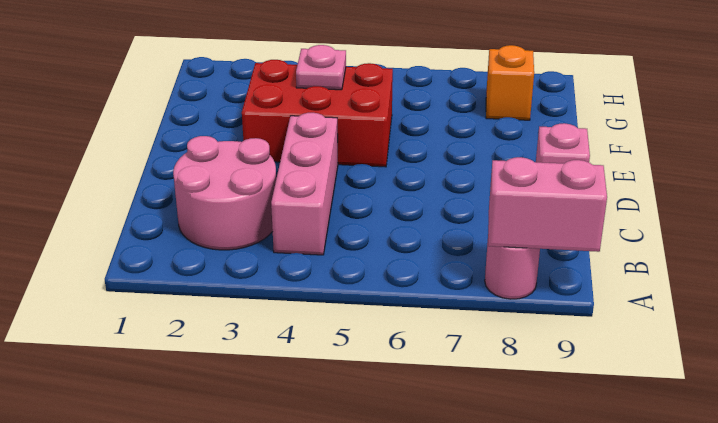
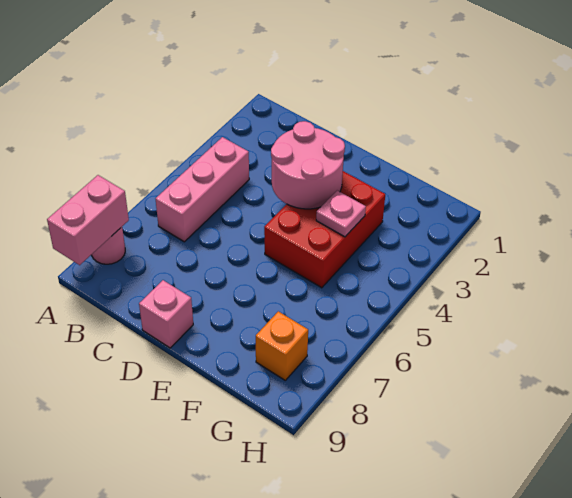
pink round brick B2:C3 level 1 -> pink round brick D3:E4 level 2
pink brick B4:D4 level 1 -> pink brick B4:B6 level 1

